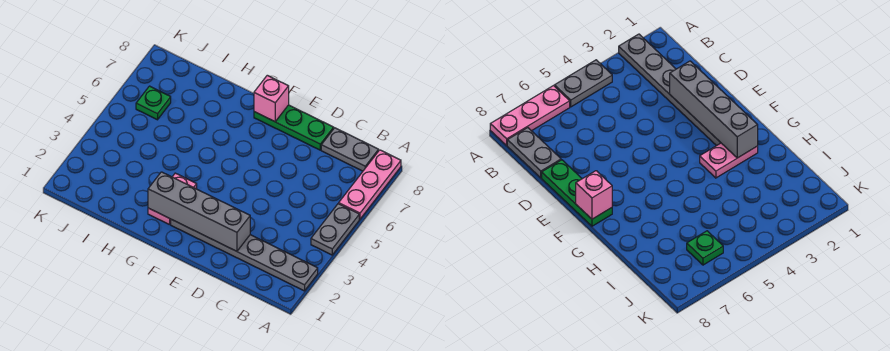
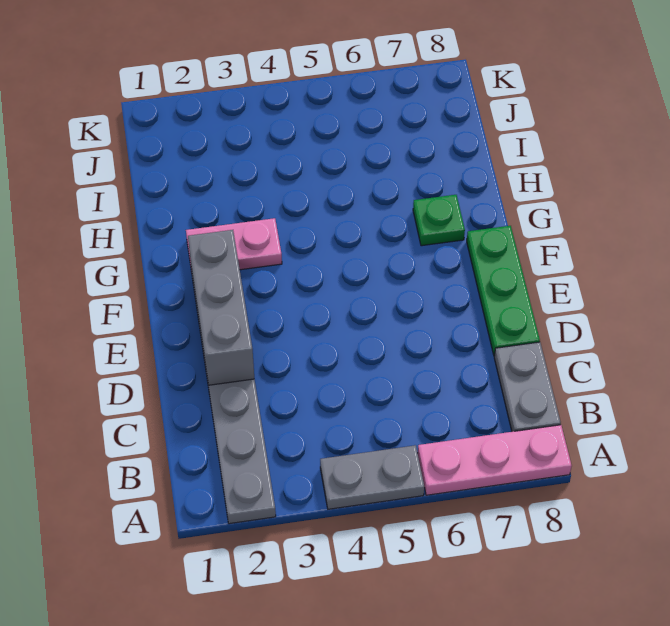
grey brick D2:G2 level 2 -> grey brick D2:F2 level 2
pink brick F8 level 2 -> none
green plate J6 level 1 -> green plate G7 level 1

